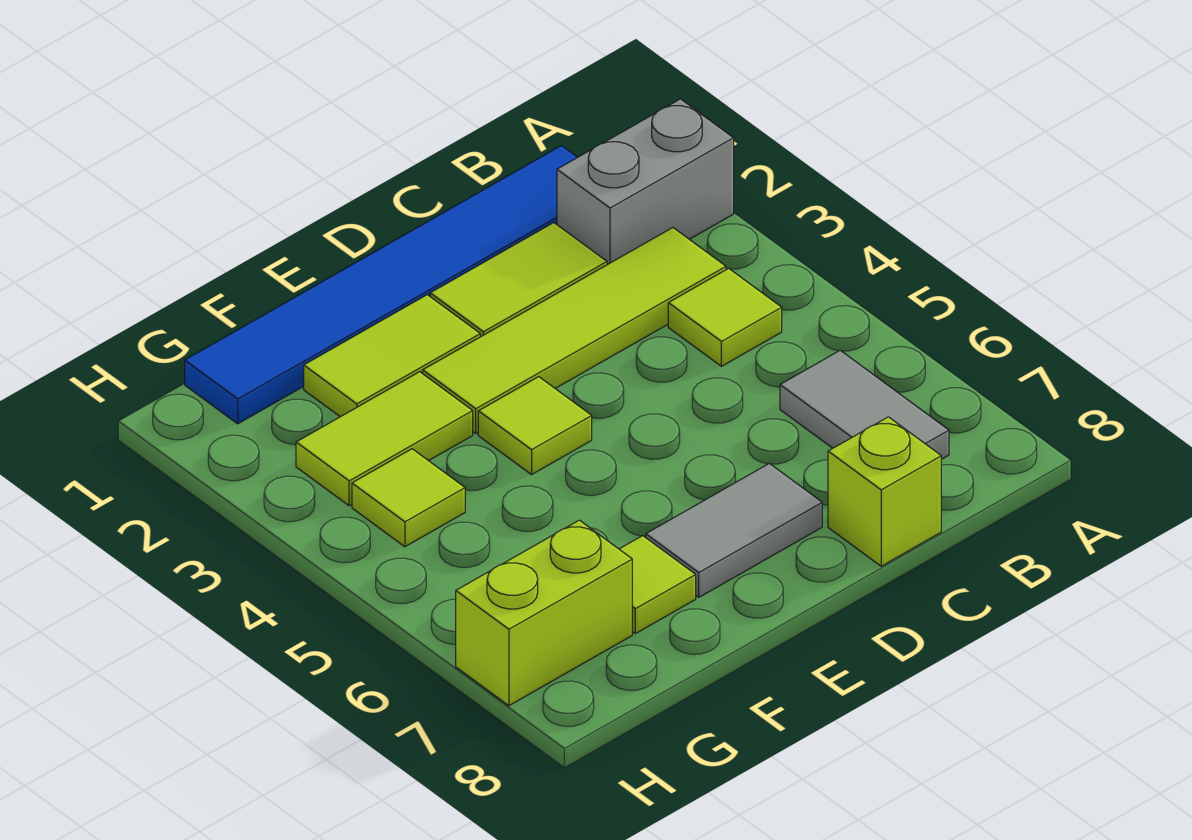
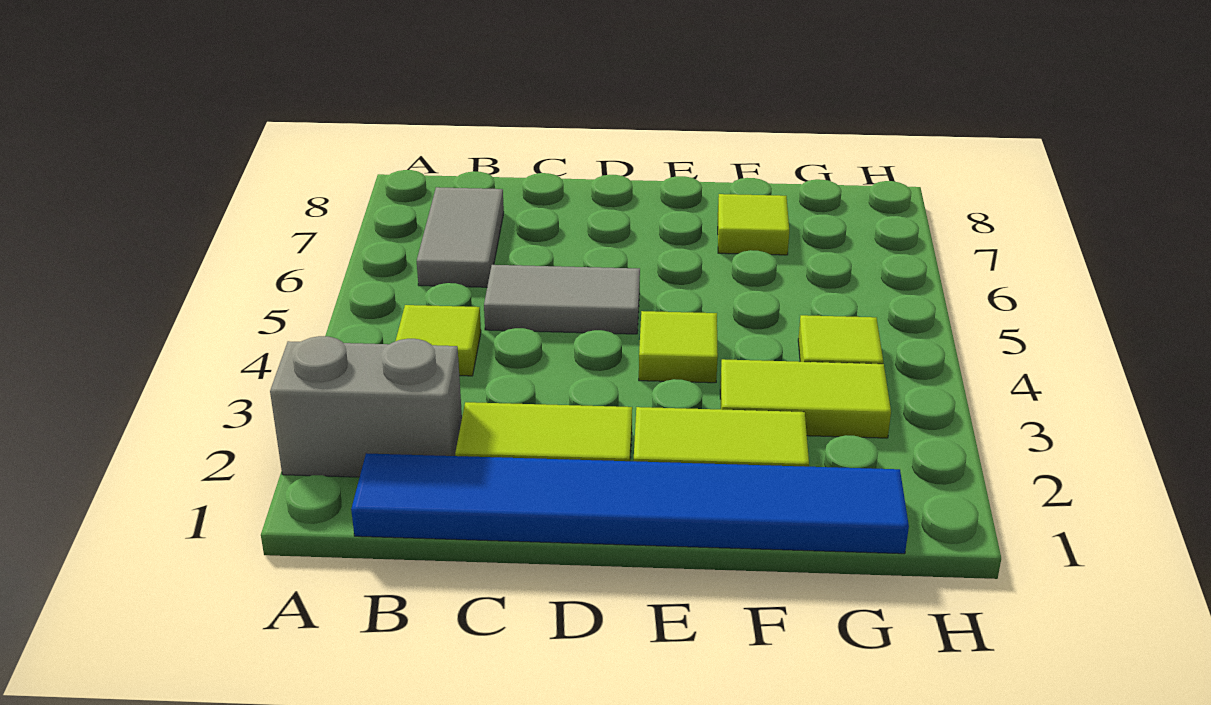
lime tile B3:E3 level 1 -> none
lime brick C8 level 1 -> none
grey tile D7:E7 level 1 -> grey tile C5:D5 level 1
lime brick G7:H7 level 1 -> none

